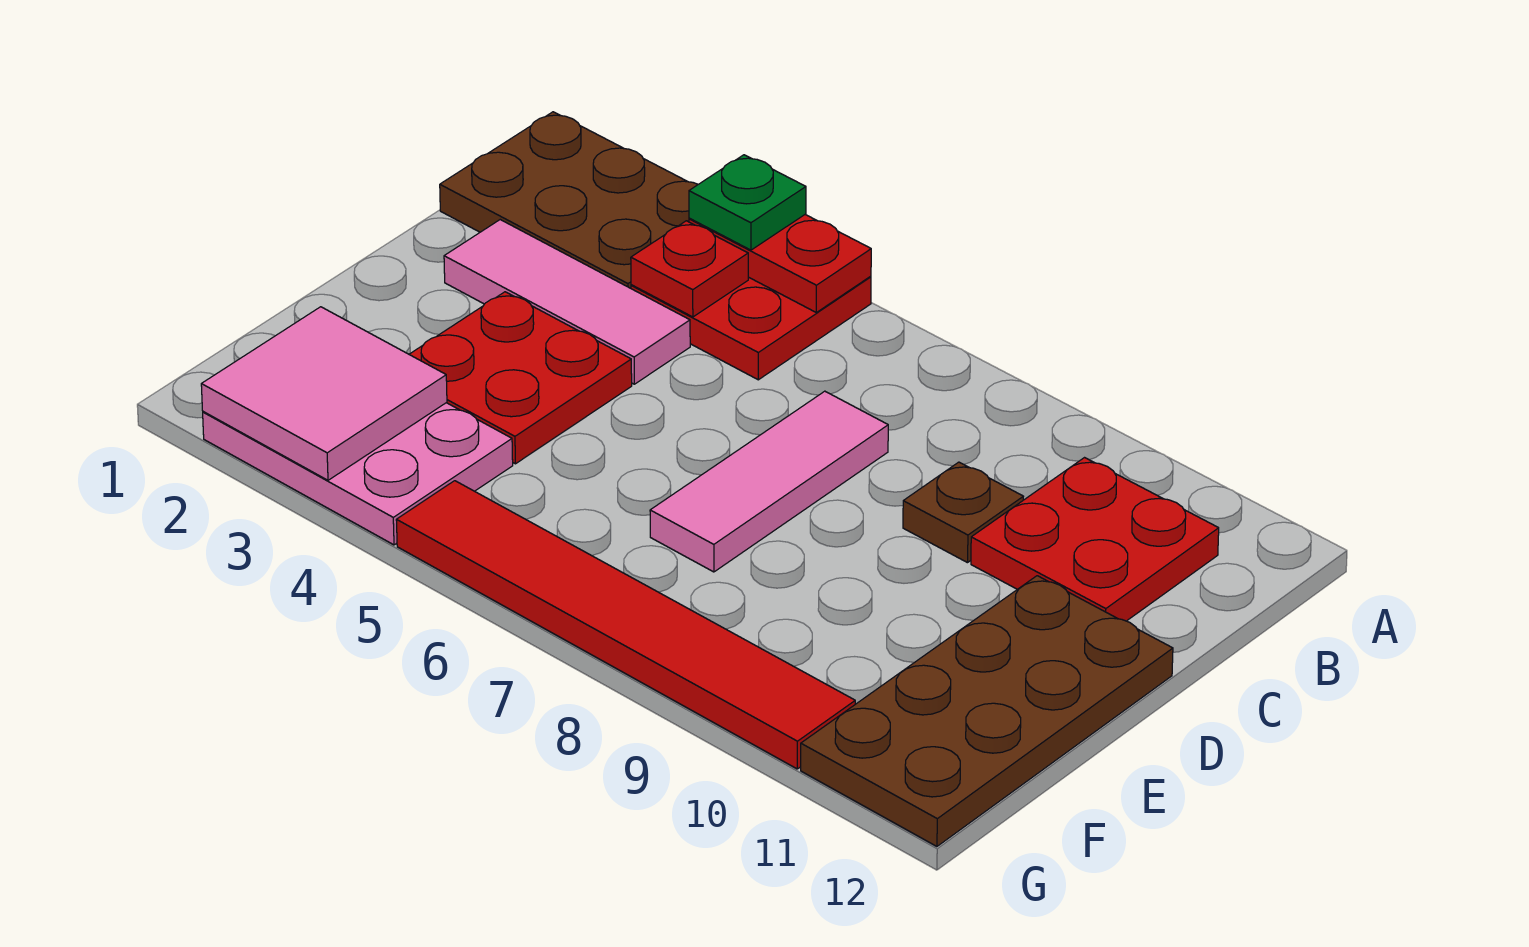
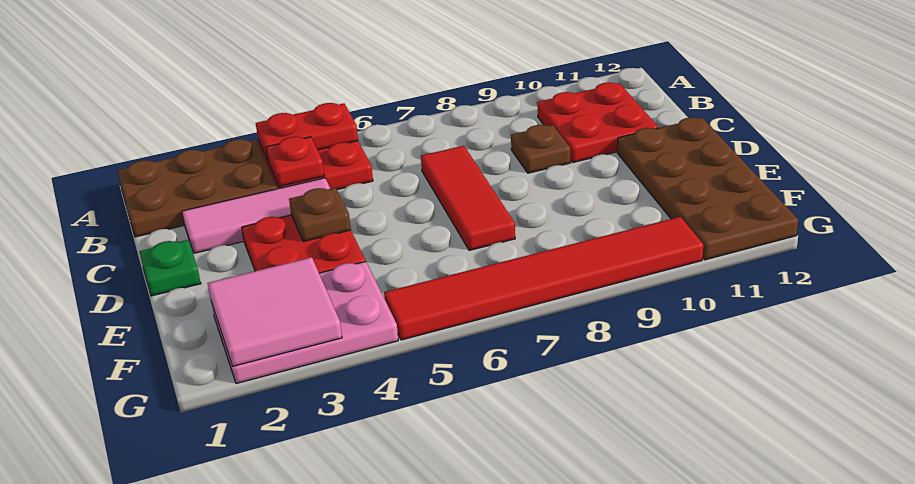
green plate A4 level 3 -> green plate D1 level 1
pink tile C7:E7 level 1 -> red tile C7:E7 level 1
none -> brown plate D4 level 2

